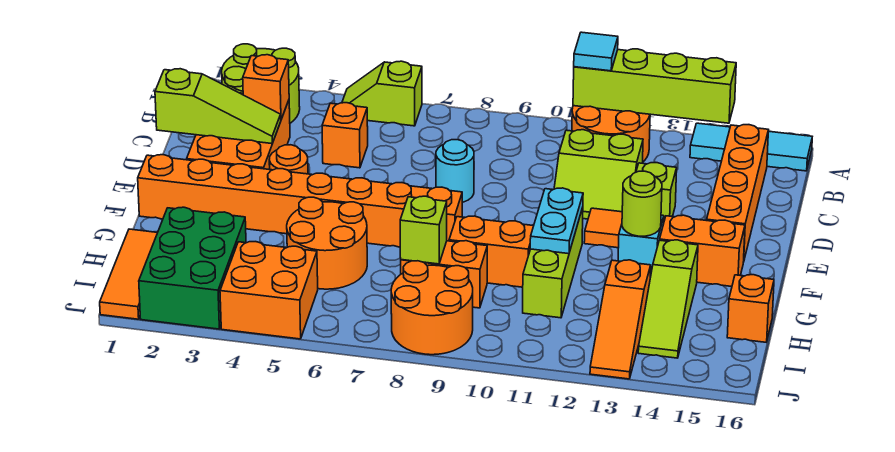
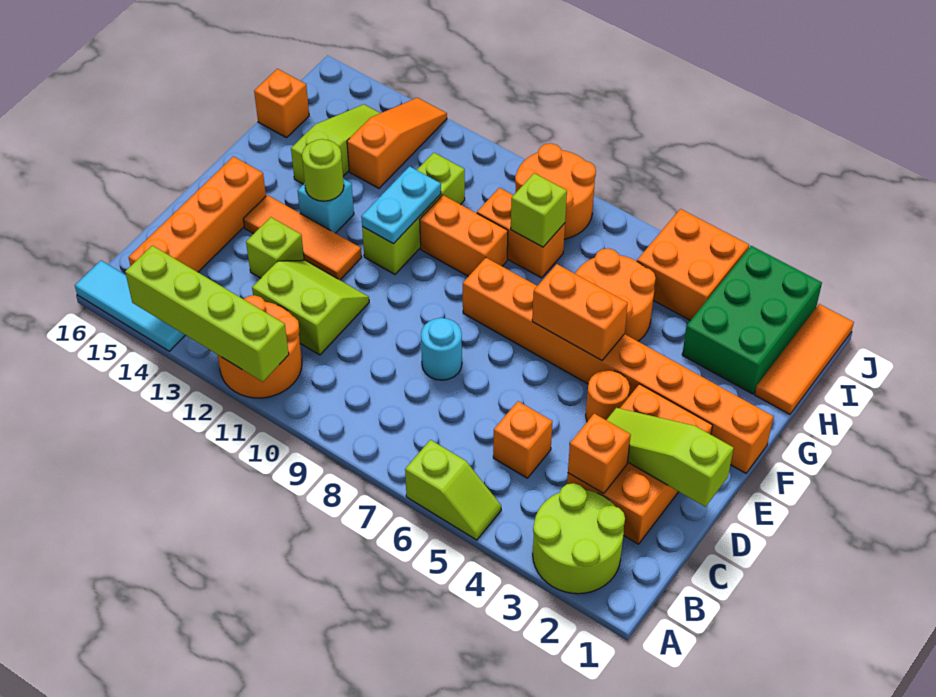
cyan tile A11 level 3 -> none
orange brick F14:F15 level 1 -> orange brick F5:F6 level 2

